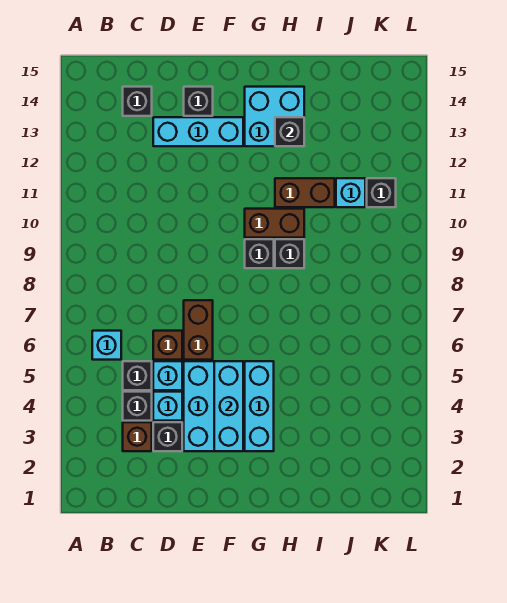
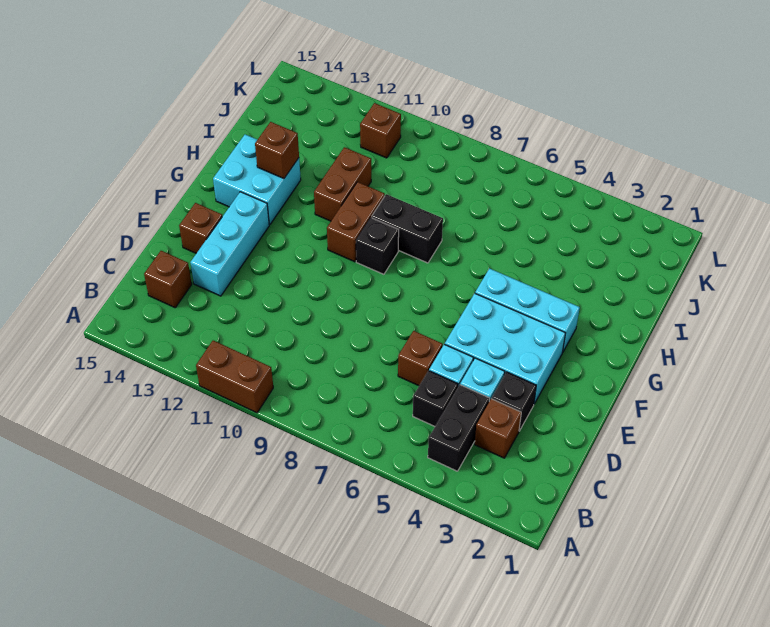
cyan brick B6 level 1 -> none
black brick C4 level 1 -> black brick B4:C4 level 1
black brick C14 level 1 -> brown brick C14 level 1
brown brick E6:E7 level 1 -> brown brick A10:A11 level 1
black brick E14 level 1 -> brown brick E14 level 1
cyan brick F3:F5 level 2 -> none
black brick H9 level 1 -> black brick H8:H9 level 1
black brick H13 level 2 -> brown brick H13 level 2
cyan brick J11 level 1 -> none
black brick K11 level 1 -> brown brick K11 level 1

